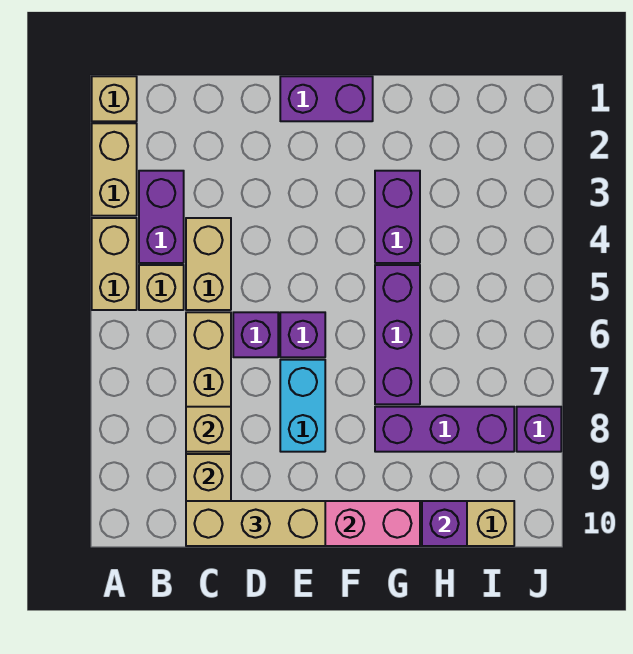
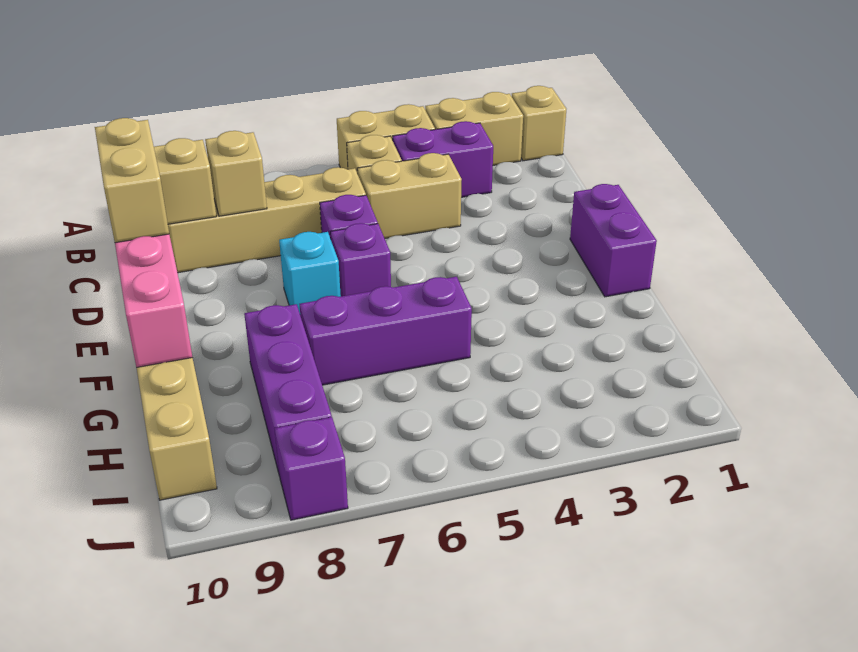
tan brick C10:E10 level 3 -> tan brick D10:E10 level 3
cyan brick E7:E8 level 1 -> cyan brick E7 level 1
purple brick G3:G4 level 1 -> none
purple brick H10 level 2 -> none

